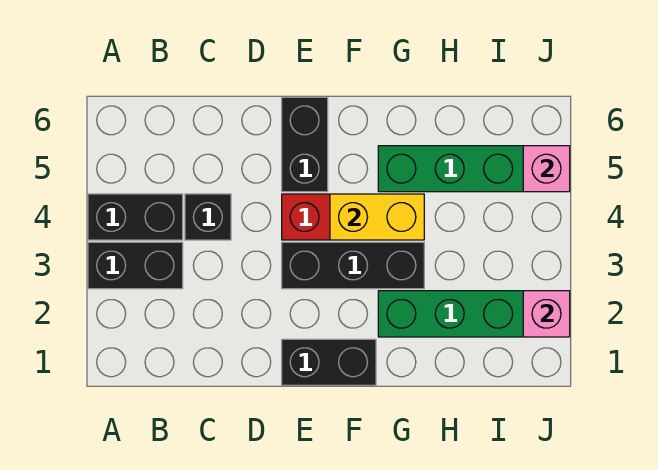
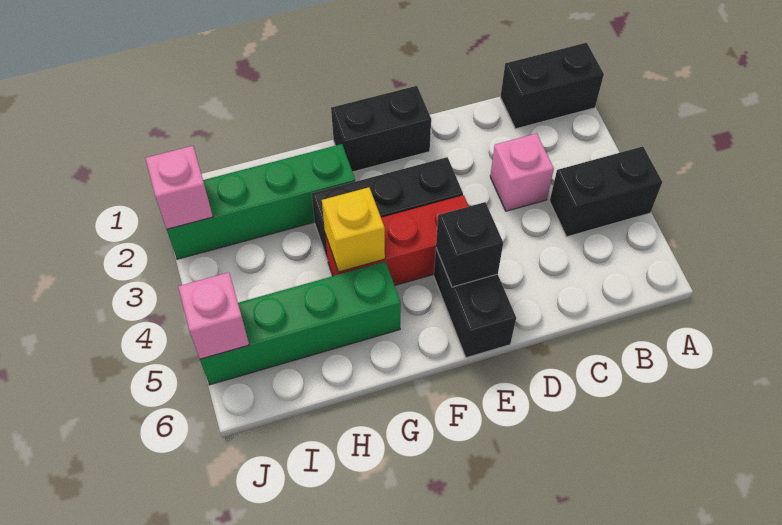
black brick A3:B3 level 1 -> black brick A1:B1 level 1
none -> pink brick C3 level 1
black brick C4 level 1 -> black brick E5 level 2
yellow brick F4:G4 level 2 -> yellow brick G4 level 2

